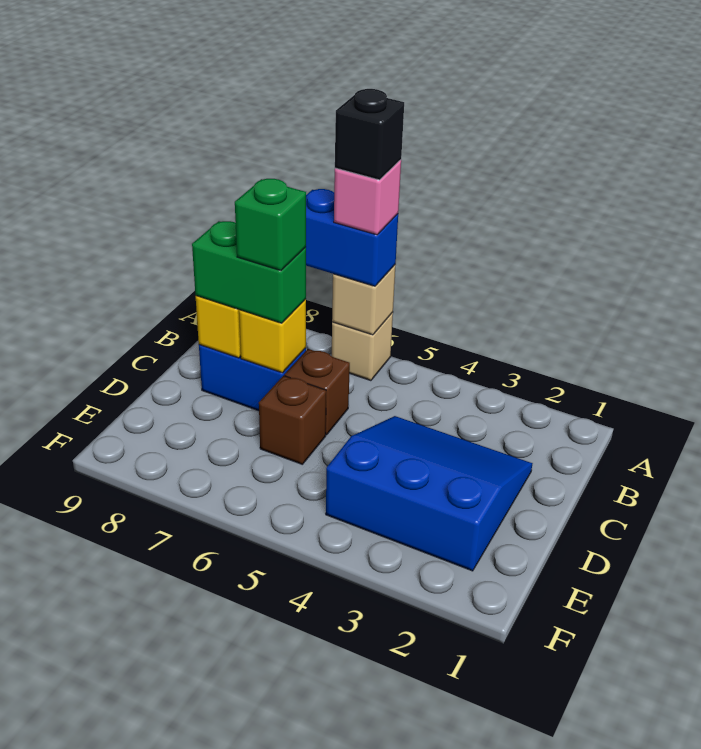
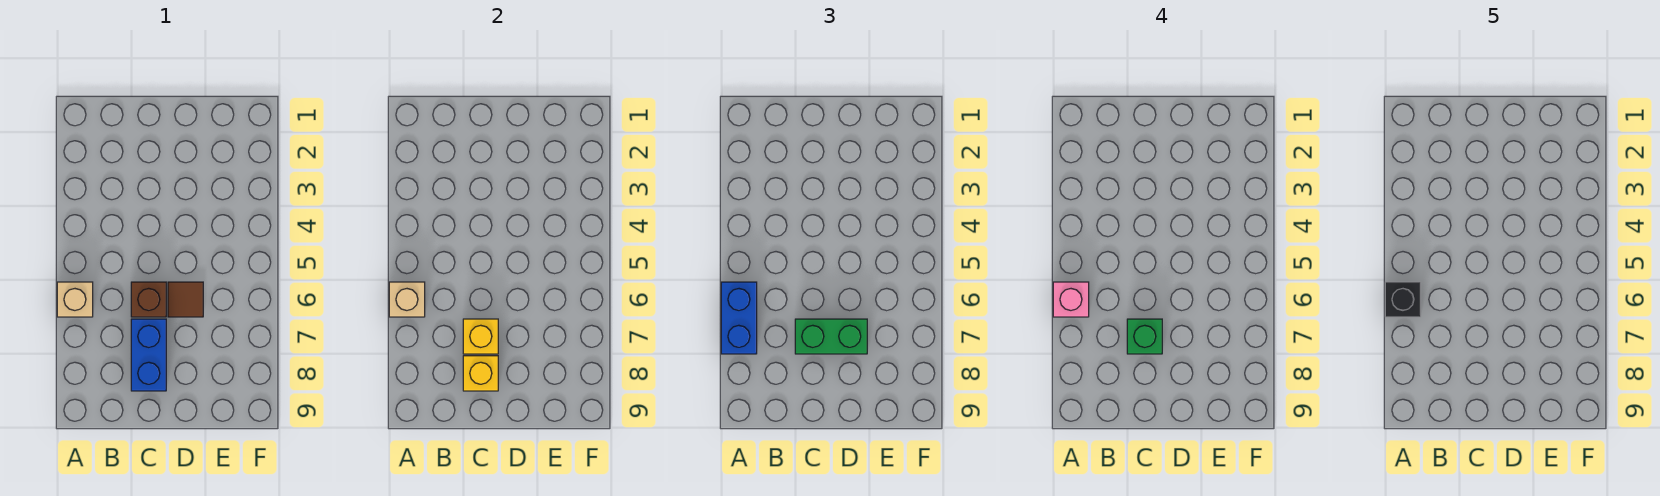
blue slope C2:E4 level 1 top E -> none
green brick C7:C8 level 3 -> green brick C7:D7 level 3
brown brick D6 level 1 -> brown tile D6 level 1

